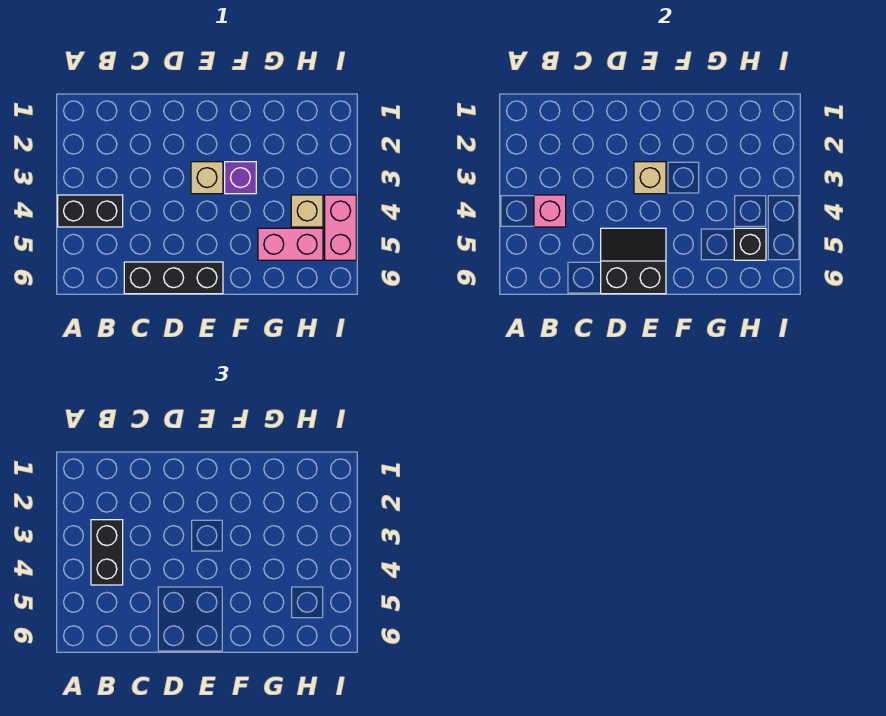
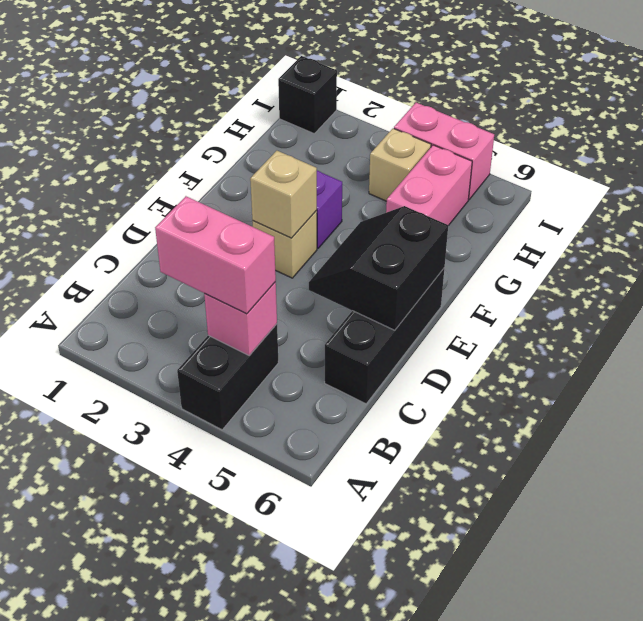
black brick B3:B4 level 3 -> pink brick B3:B4 level 3
black brick H5 level 2 -> black brick I1 level 1

